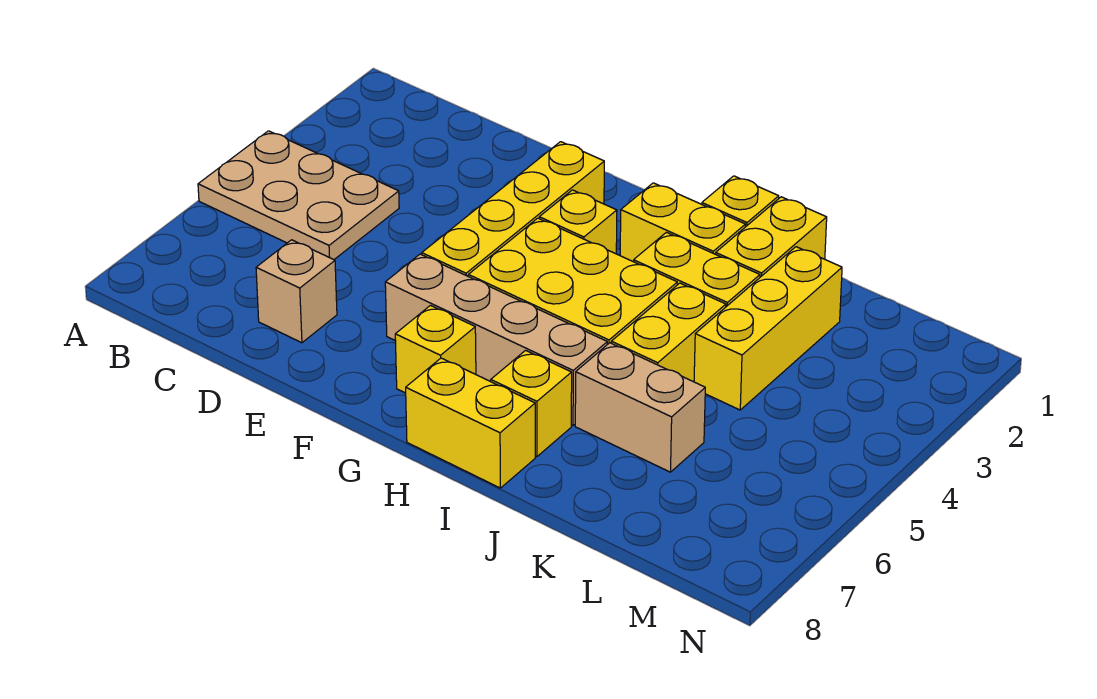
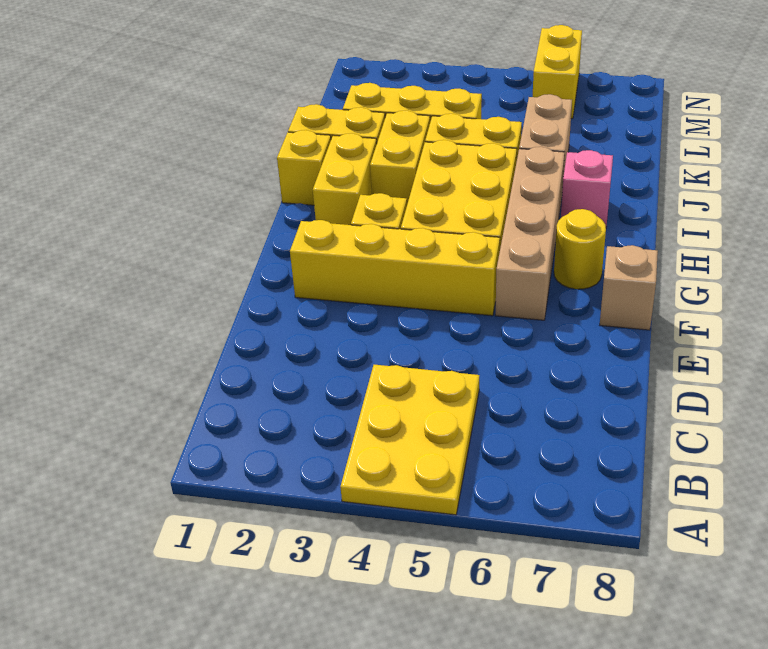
tan plate A4:C5 level 1 -> yellow plate A4:C5 level 1
tan brick D7 level 1 -> tan brick F8 level 1
yellow brick G7 level 1 -> yellow round brick G7 level 1
yellow brick H8:I8 level 1 -> yellow brick M6:N6 level 1
yellow brick I7 level 1 -> pink brick I7 level 1

